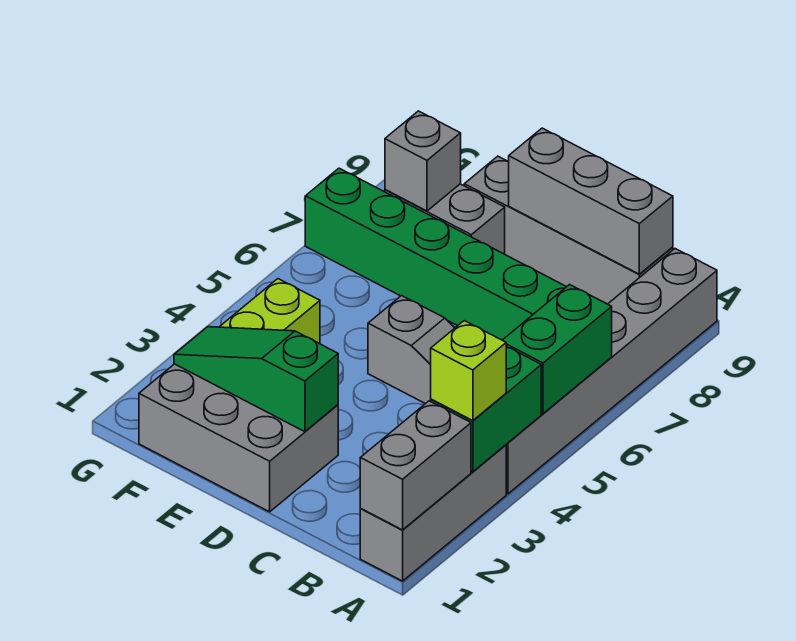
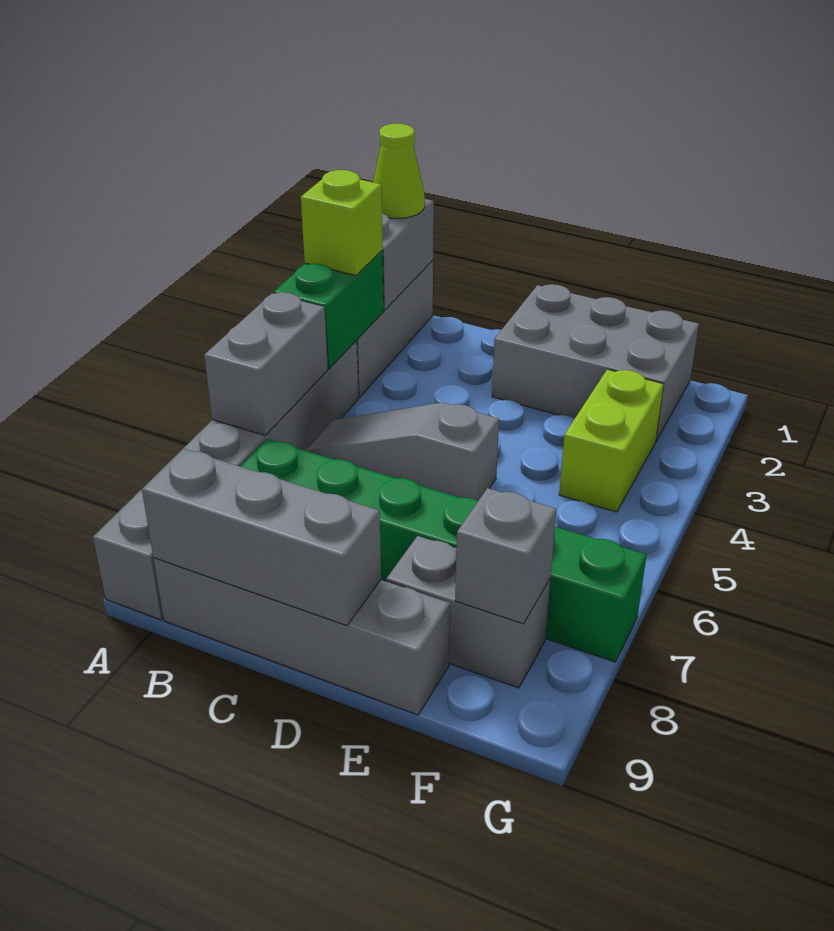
none -> lime cone A1 level 3
green brick A5:A6 level 2 -> grey brick A5:A6 level 2
green slope D2:F2 level 2 top D -> none

